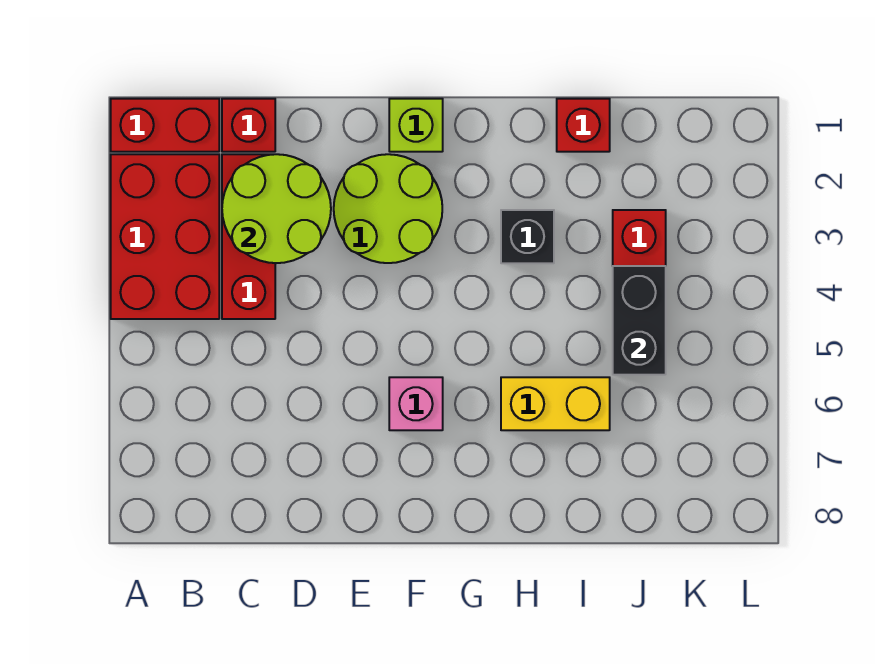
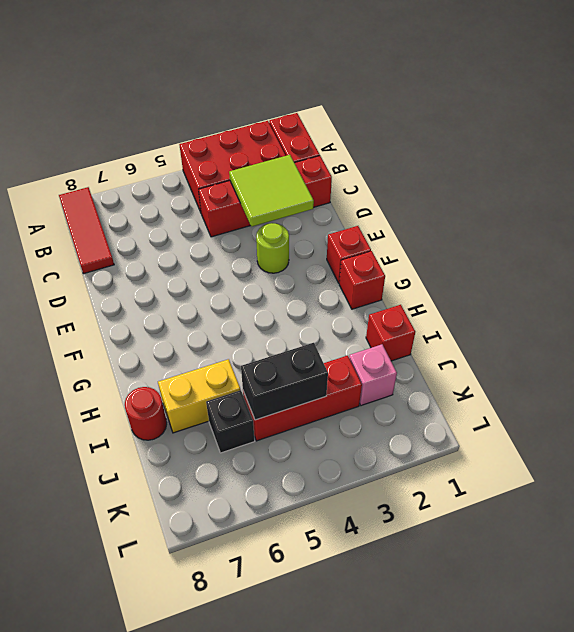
none -> red tile A8:C8 level 1
lime round brick C2:D3 level 2 -> lime tile C2:D3 level 2
lime round brick E2:F3 level 1 -> lime round brick E3 level 1
lime brick F1 level 1 -> red brick F1 level 1
pink brick F6 level 1 -> pink brick J2 level 1
none -> red brick G1 level 1
black brick H3 level 1 -> black brick J6 level 1
yellow brick H6:I6 level 1 -> yellow brick I6:I7 level 1
none -> red round brick I8 level 1

